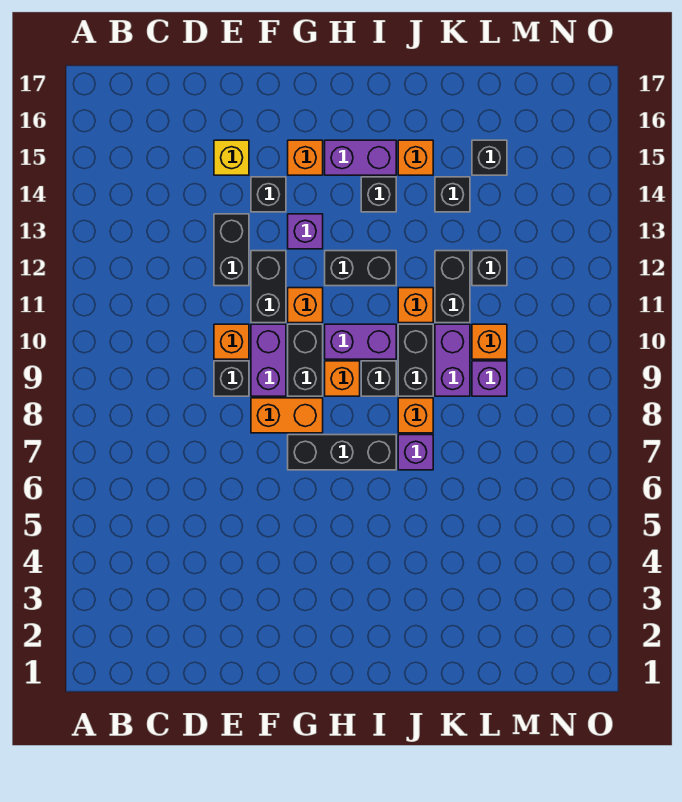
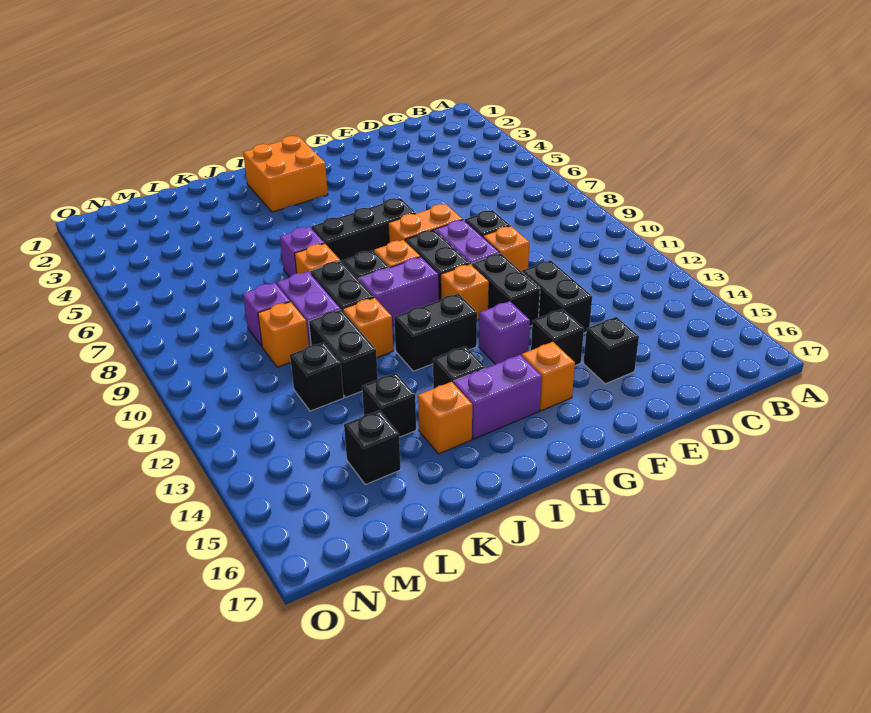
yellow brick E15 level 1 -> black brick E15 level 1
none -> orange brick H2:I3 level 1

